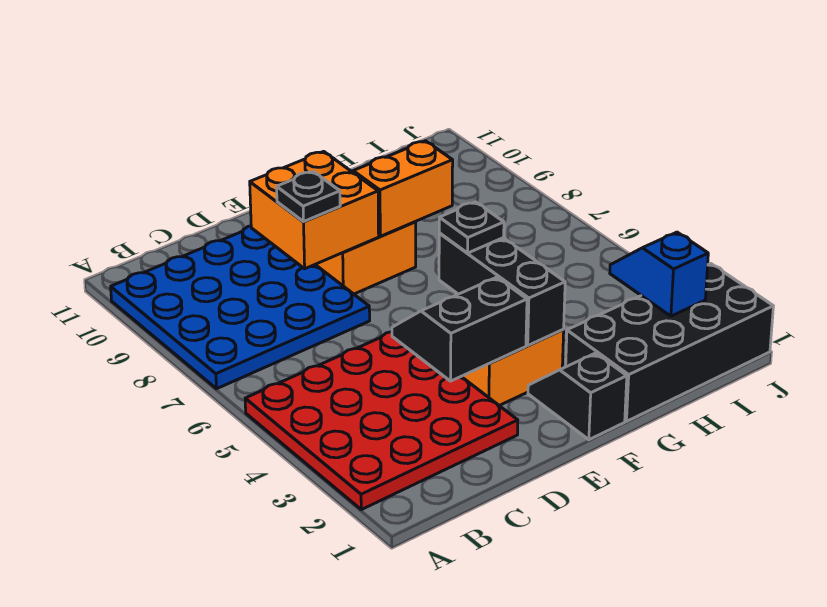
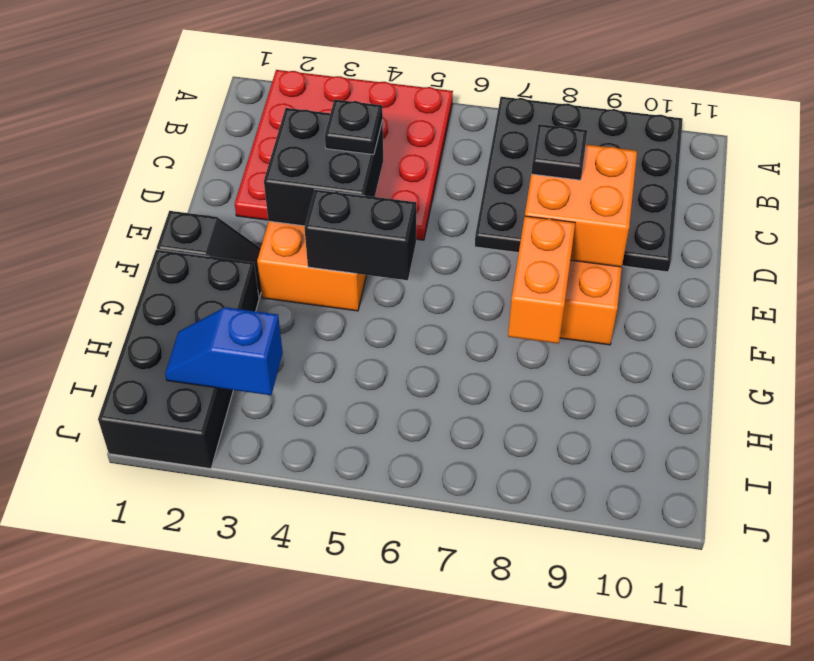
blue plate A7:D10 level 1 -> black plate A7:D10 level 1
black slope D3:E4 level 2 top 3 -> black brick D3:E4 level 2
black brick F3:F5 level 2 -> black brick F4:F5 level 2
black plate F5 level 3 -> black plate D4 level 3
blue slope I2:I3 level 2 top 2 -> blue slope I2:I3 level 2 top 3

